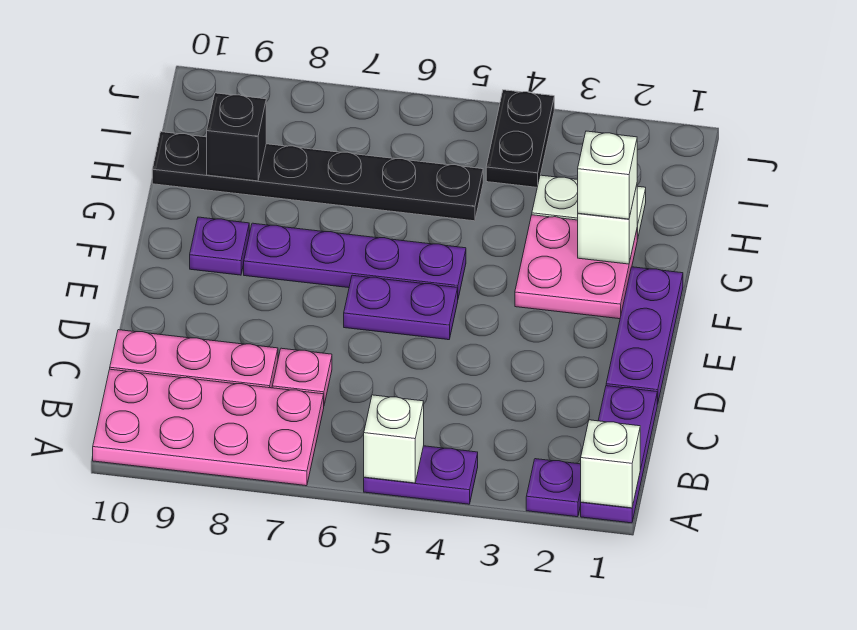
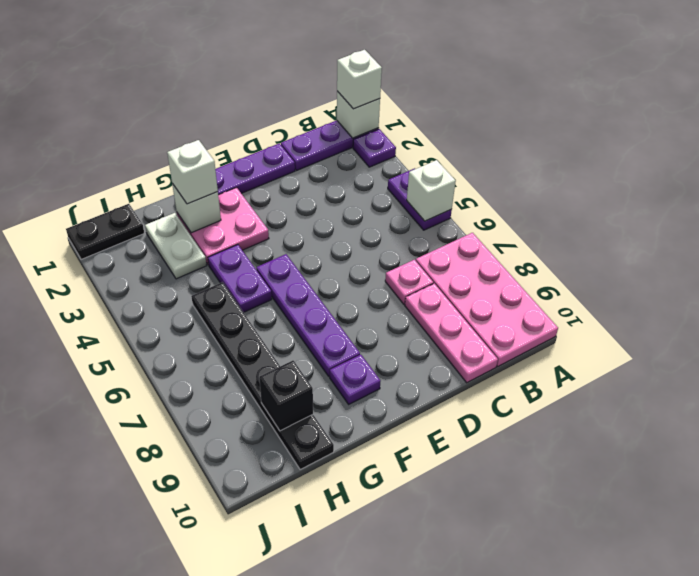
none -> white brick A1 level 3
purple plate E5:E6 level 1 -> purple plate G4:G5 level 1
black plate I4:J4 level 1 -> black plate I1:J1 level 1

